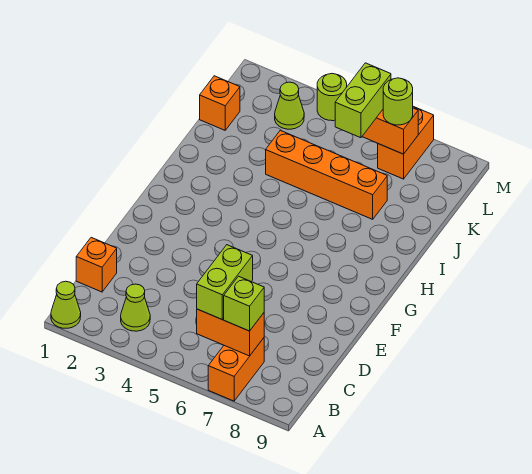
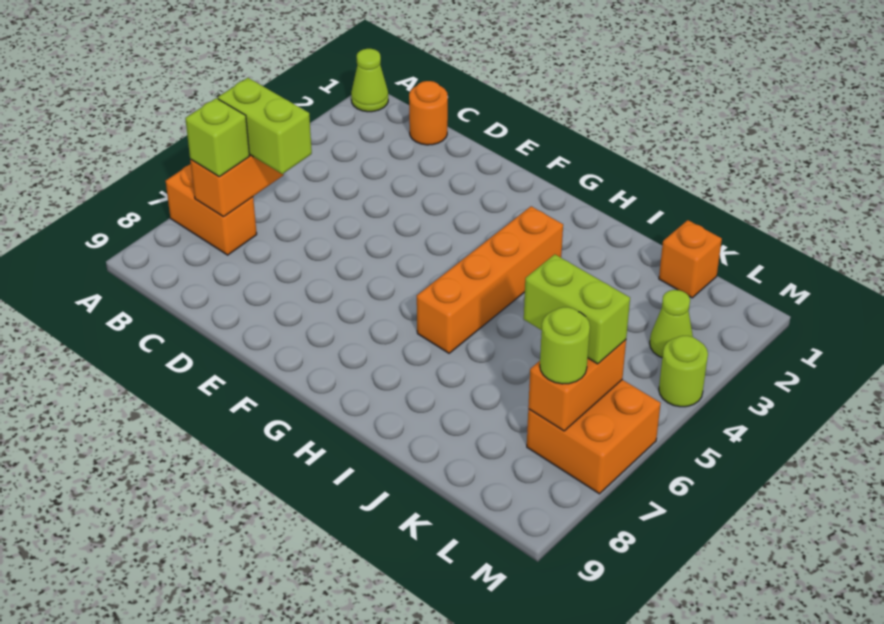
lime cone B3 level 1 -> none
orange brick C1 level 1 -> orange round brick C1 level 1
orange brick J4:J7 level 1 -> orange brick H3:H6 level 1
orange brick L7:M7 level 1 -> orange brick L6:M7 level 1

